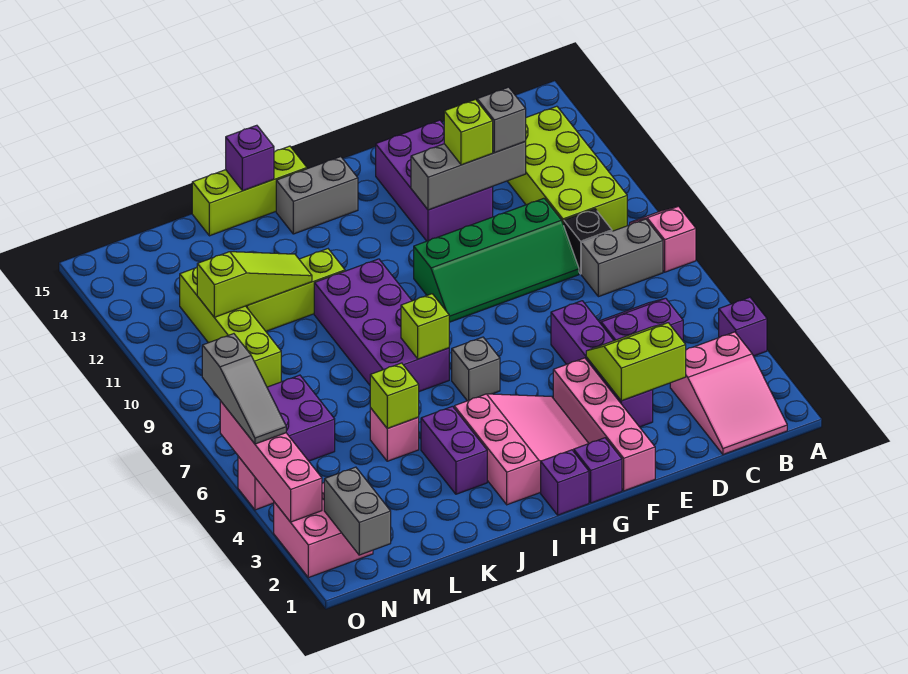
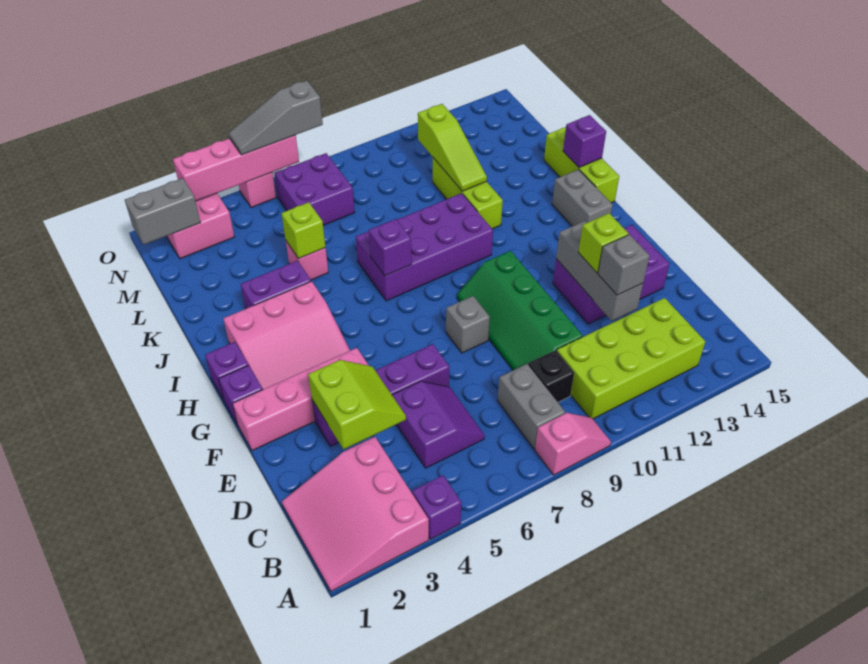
pink slope B1:C3 level 1 top 3 -> pink slope A1:C3 level 1 top 3
grey brick H6 level 1 -> grey brick F8 level 1
lime brick I7 level 2 -> purple brick I7 level 2
lime brick M9:M12 level 1 -> none

